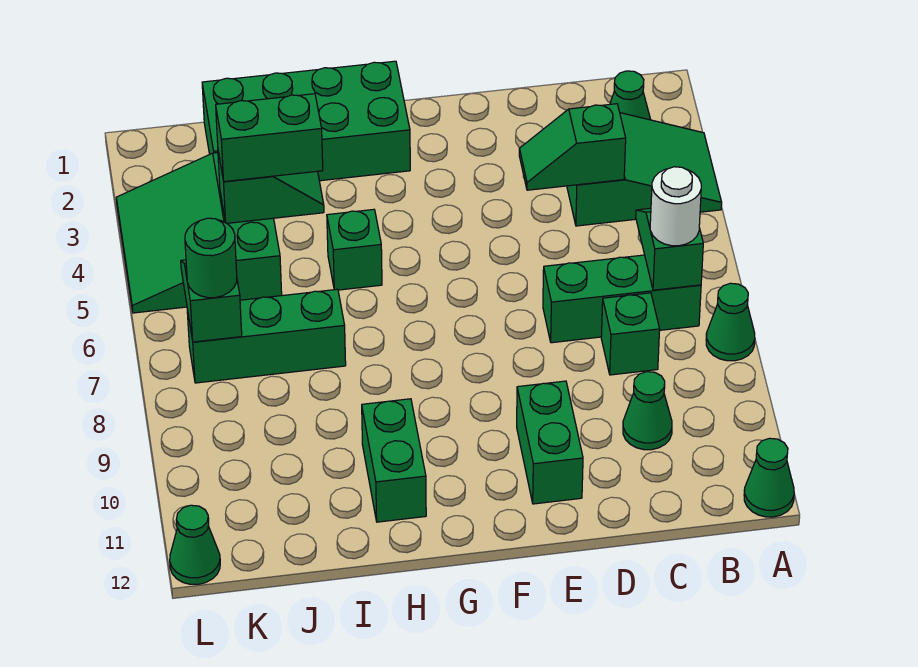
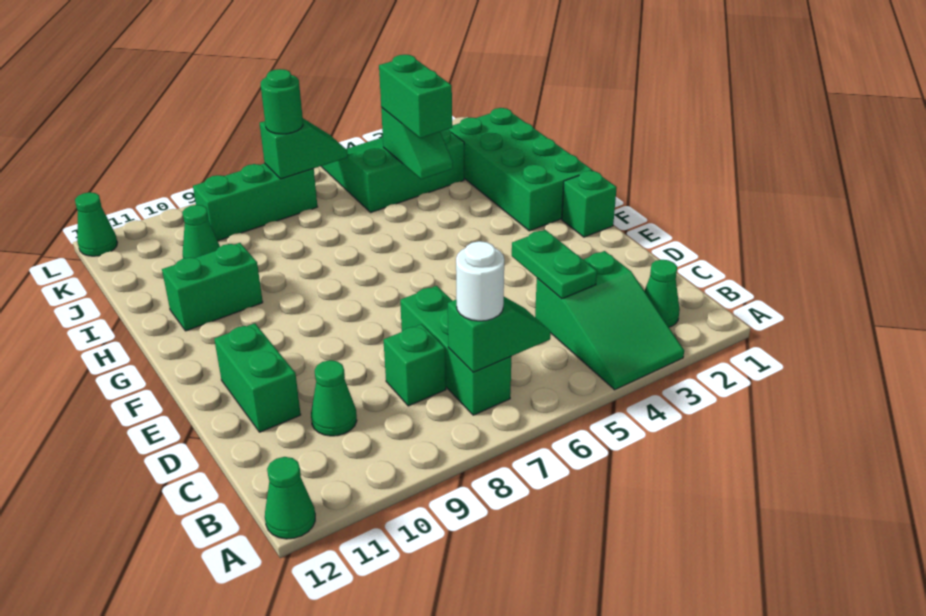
green cone A8 level 1 -> green cone J10 level 1
green slope C4:D4 level 2 top C -> green plate C4:D4 level 2
green brick E10:E11 level 1 -> green brick D11:E11 level 1
green brick H5 level 1 -> green brick F1 level 1
green brick I7:K7 level 1 -> green brick K7:K9 level 1

